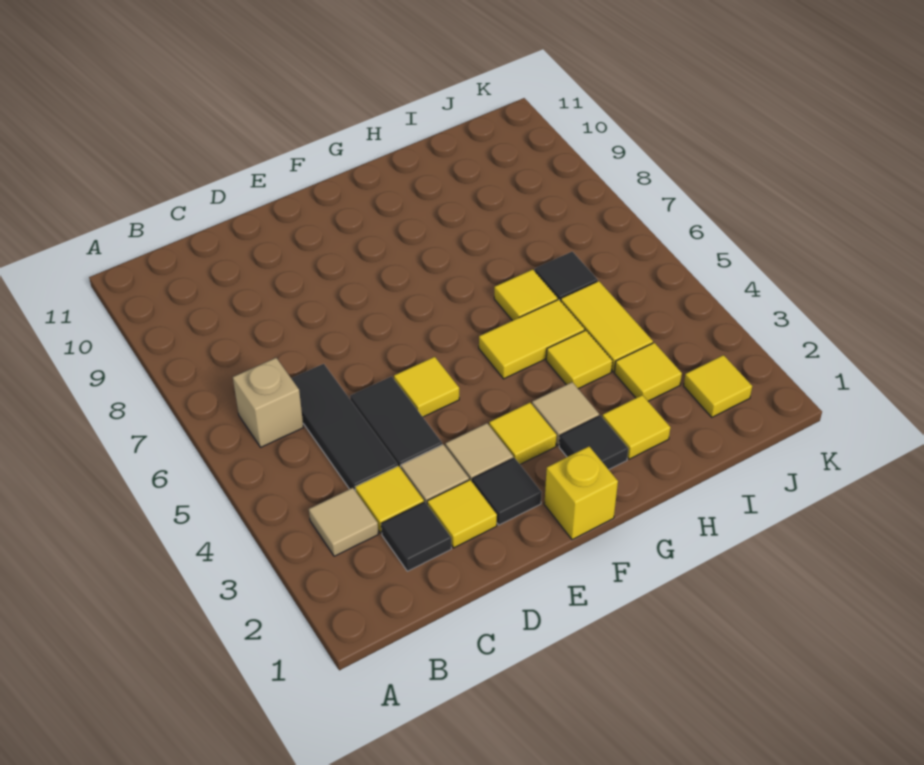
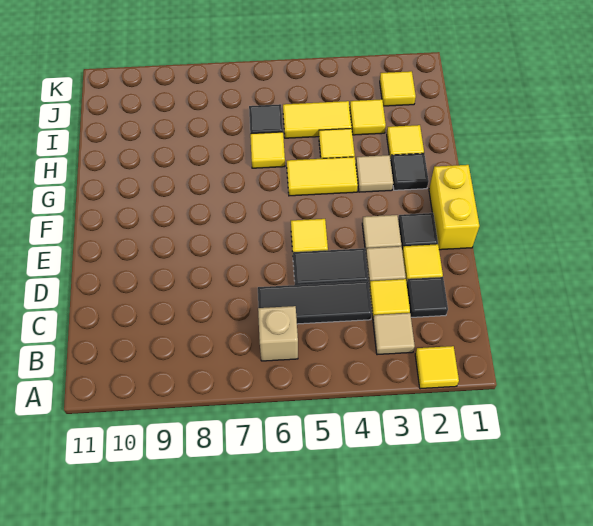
yellow brick F1 level 1 -> yellow brick E1:F1 level 1
yellow tile F3 level 1 -> yellow tile A2 level 1
yellow tile G5:H5 level 1 -> yellow tile G4:G5 level 1

